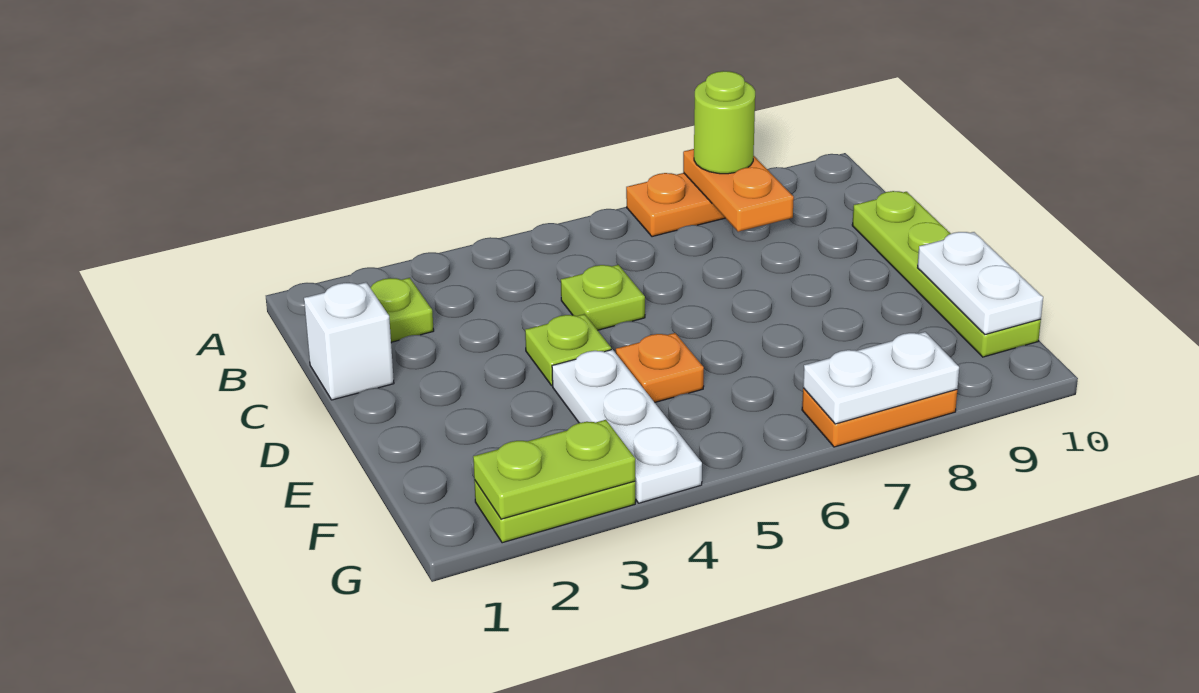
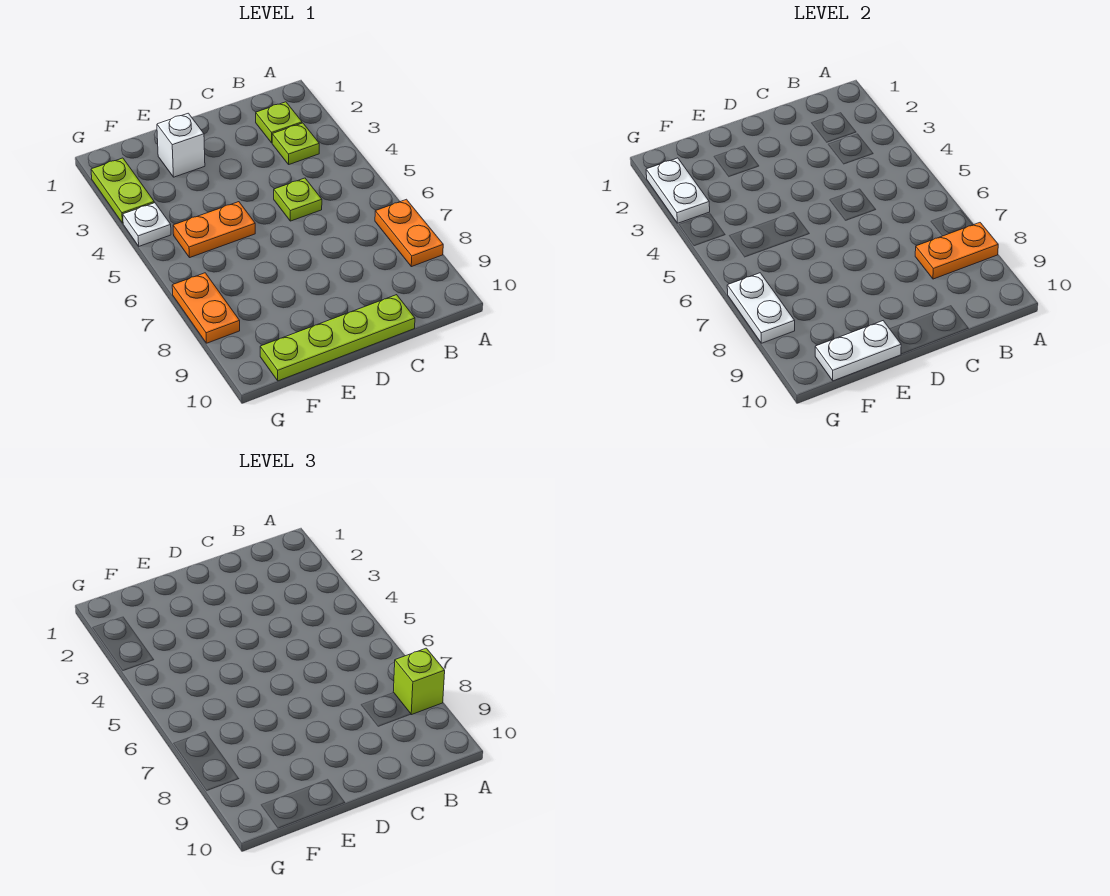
lime round brick A8 level 3 -> lime brick A8 level 3
white brick C1 level 1 -> white brick E2 level 1
lime plate D4 level 1 -> lime plate B3 level 1
white plate E4:G4 level 1 -> white plate G4 level 1
orange plate E5 level 1 -> orange plate E5:F5 level 1
lime plate G2:G3 level 2 -> white plate G2:G3 level 2

